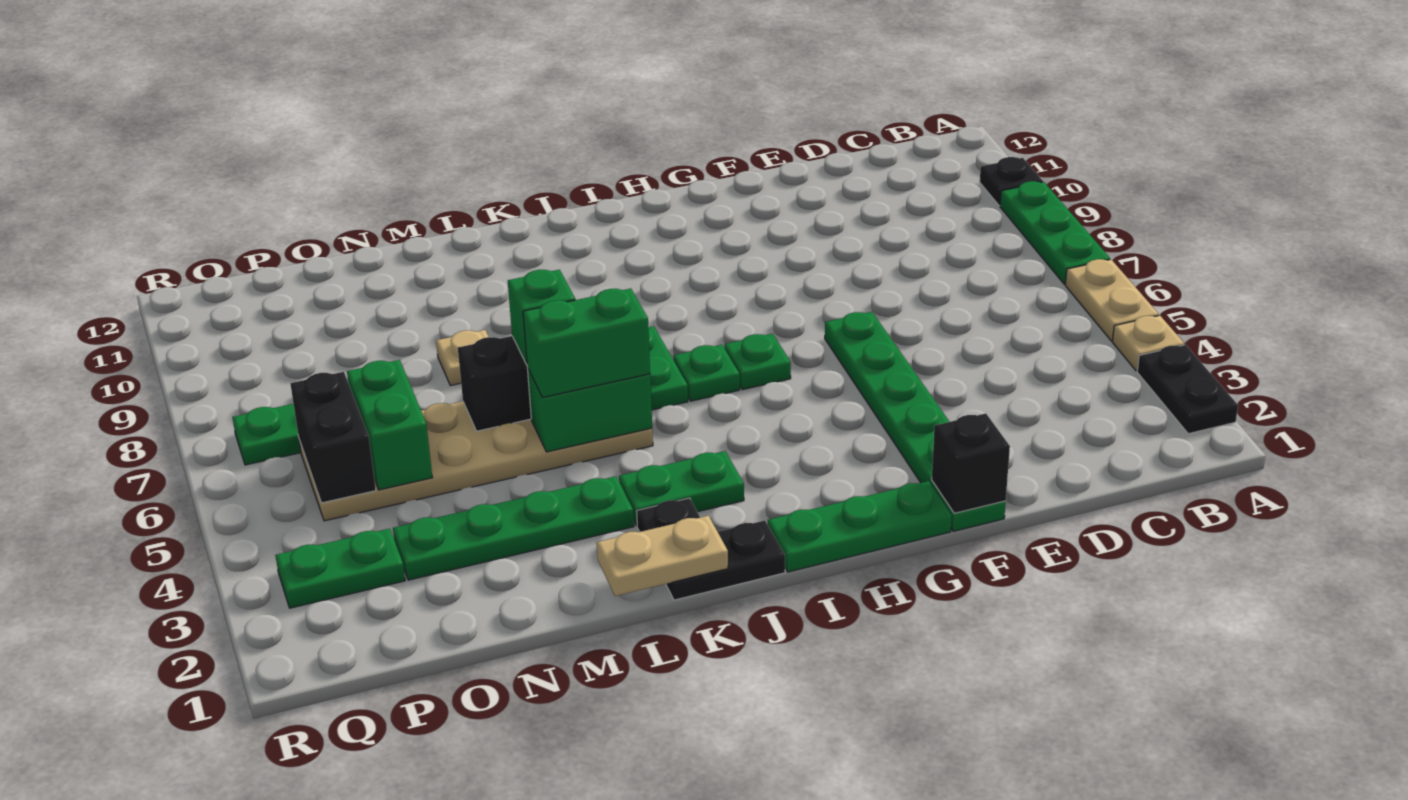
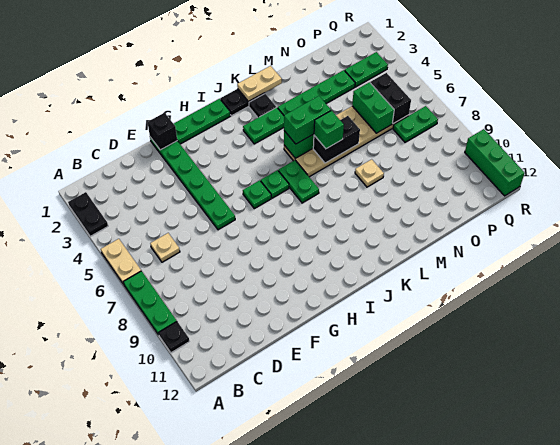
tan plate A4 level 1 -> tan plate C6 level 1
none -> green brick R10:R12 level 1

